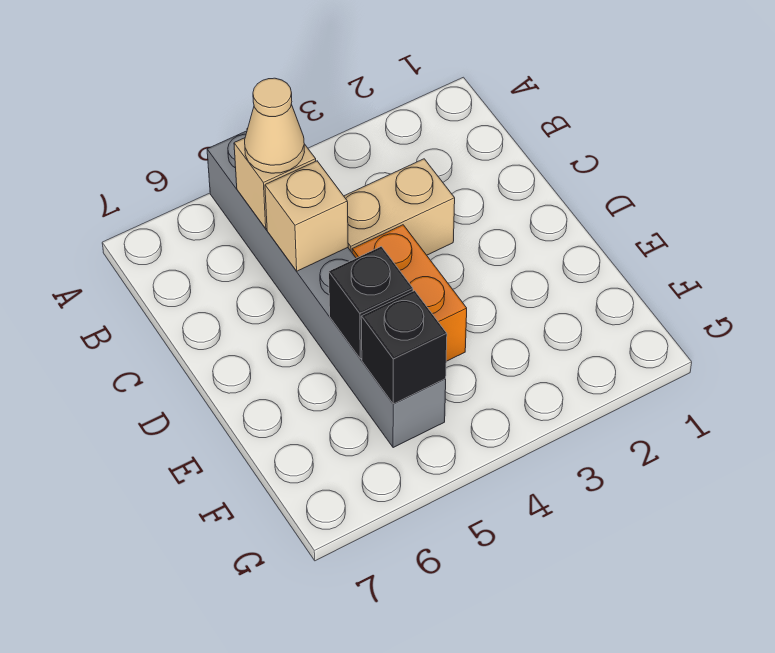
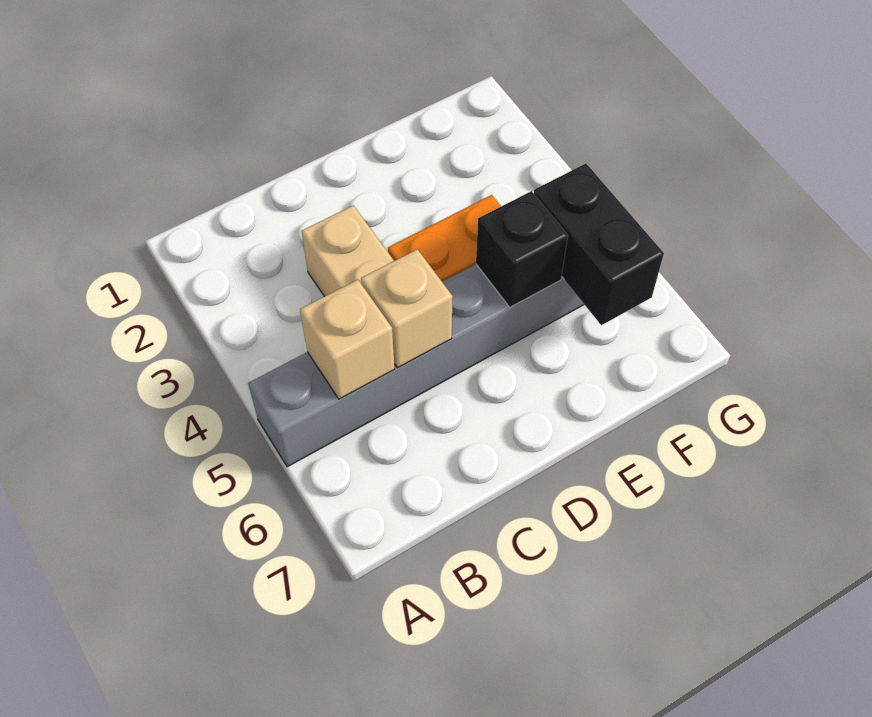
tan cone B5 level 3 -> none
black brick F5 level 2 -> black brick F5:F6 level 2

